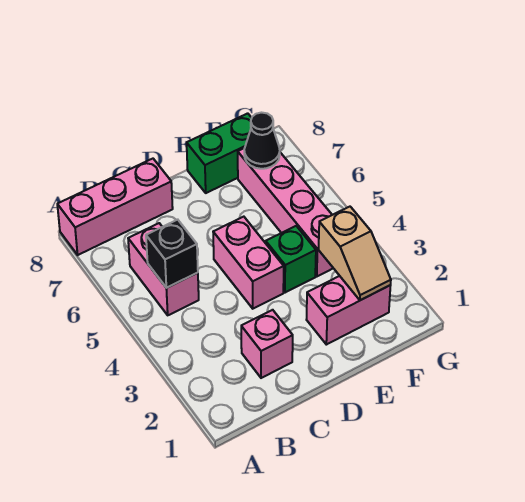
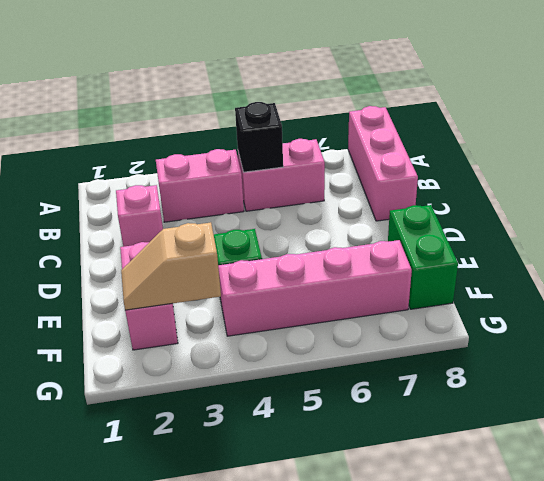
pink brick D4:D5 level 1 -> pink brick B3:B4 level 1
black cone F7 level 2 -> none

